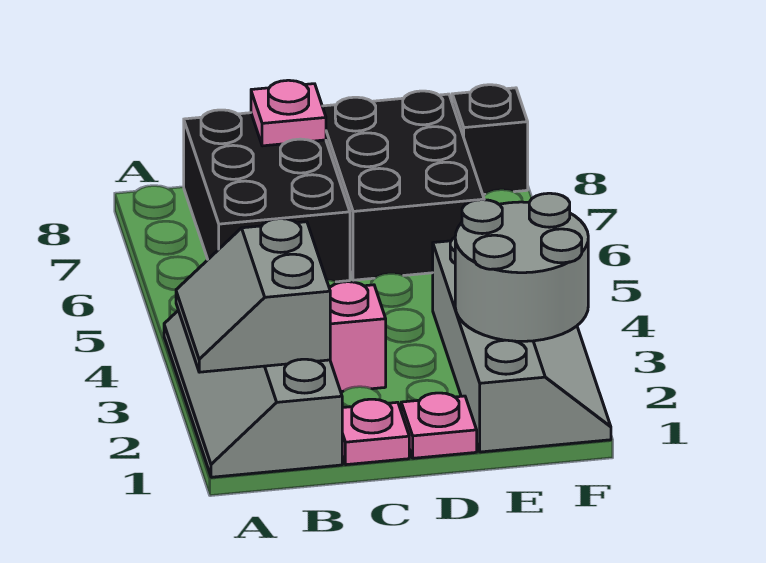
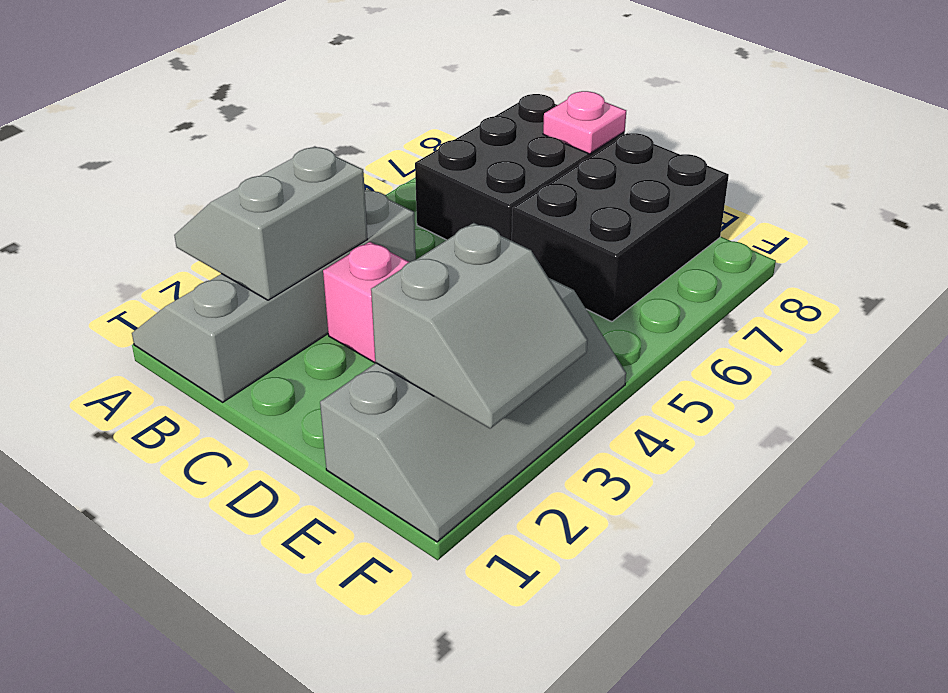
pink plate C1 level 1 -> none
pink plate D1 level 1 -> none
grey round brick E2:F3 level 2 -> grey slope E2:F3 level 2 top E
black brick F8 level 1 -> none

